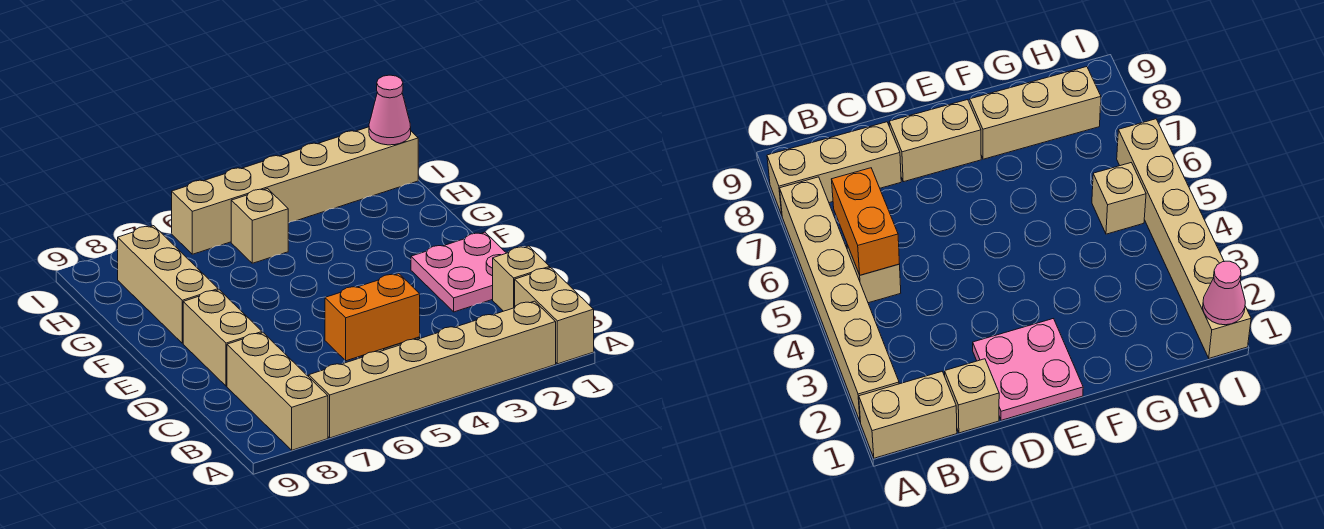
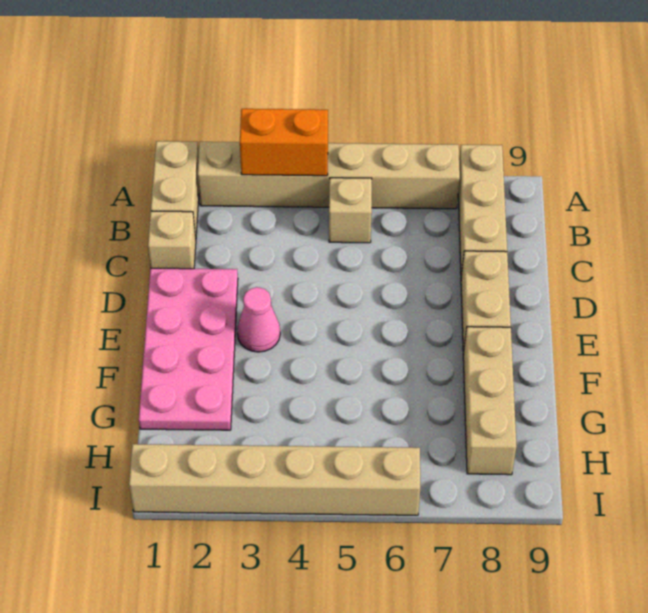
orange brick B5:B6 level 2 -> orange brick A3:A4 level 2
pink plate D1:E2 level 1 -> pink plate D1:G2 level 1
tan brick H5 level 1 -> none
pink cone I1 level 2 -> pink cone E3 level 1

